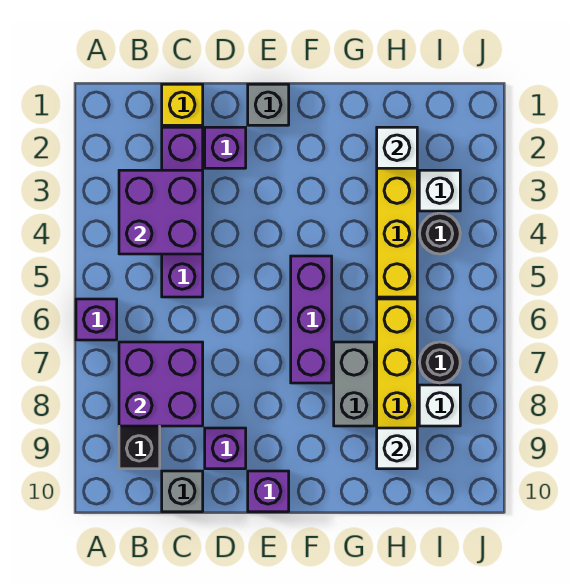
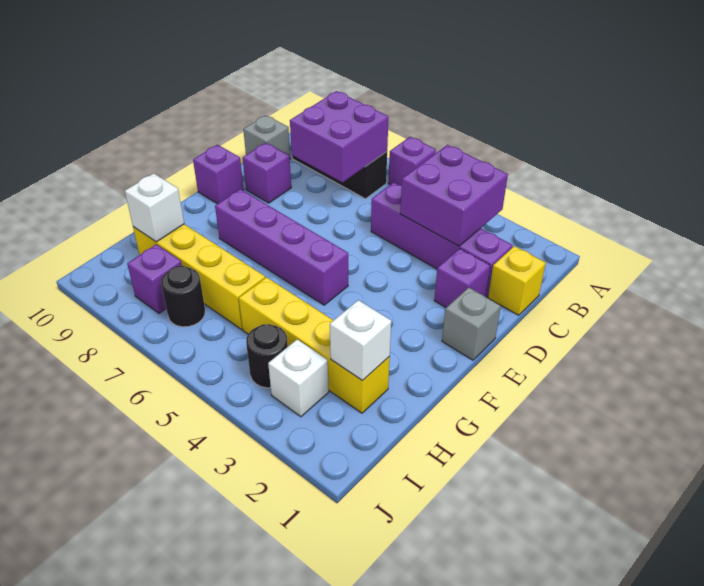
purple brick F5:F7 level 1 -> purple brick F5:F8 level 1
grey brick G7:G8 level 1 -> none
white brick I8 level 1 -> purple brick I8 level 1

